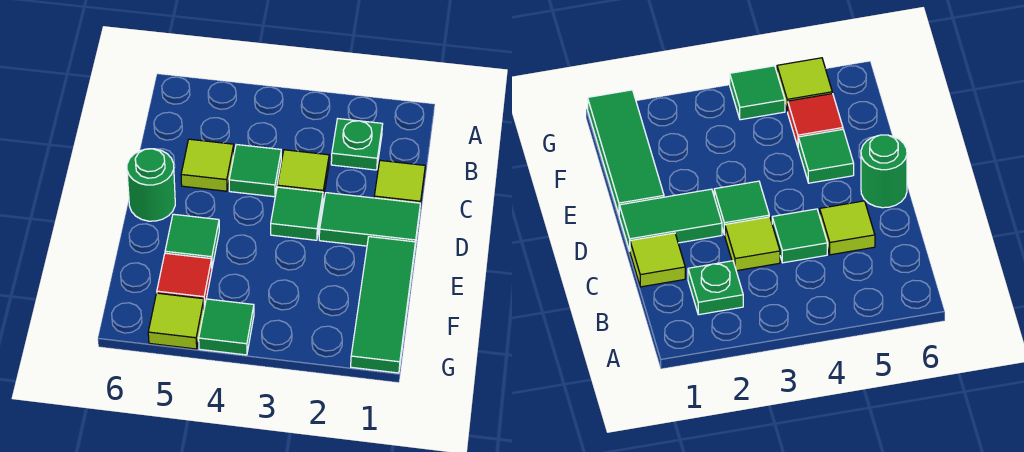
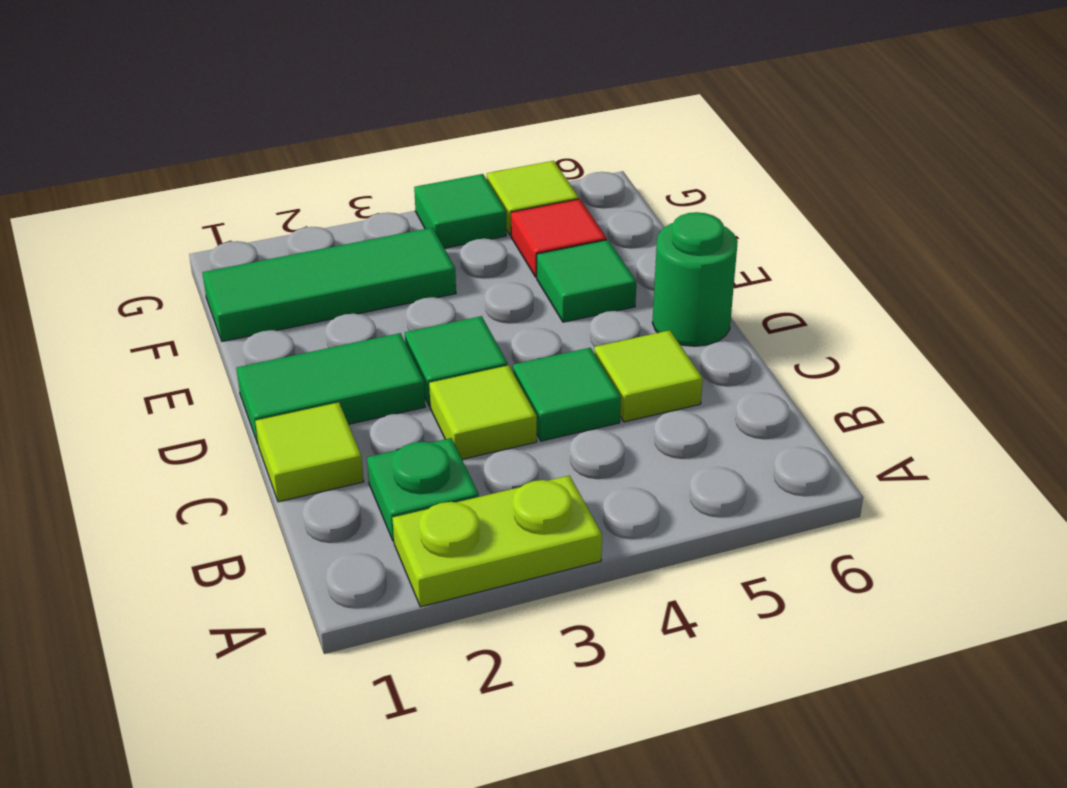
none -> lime plate A2:A3 level 1
green tile E1:G1 level 1 -> green tile F1:F3 level 1

